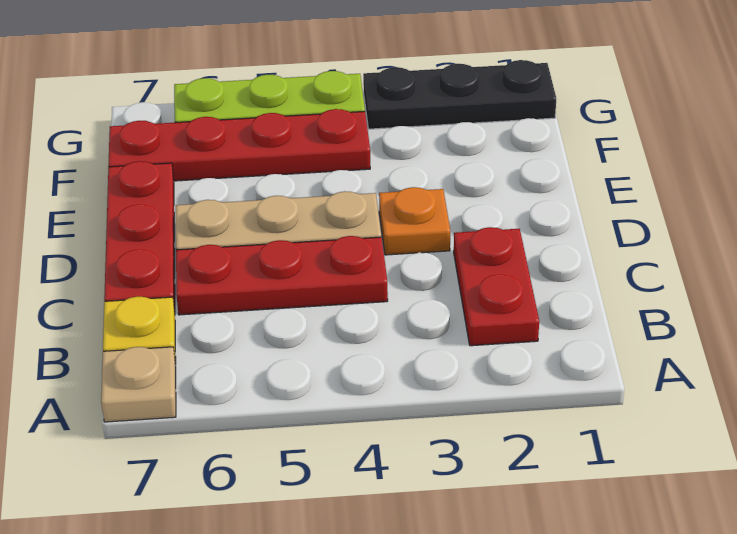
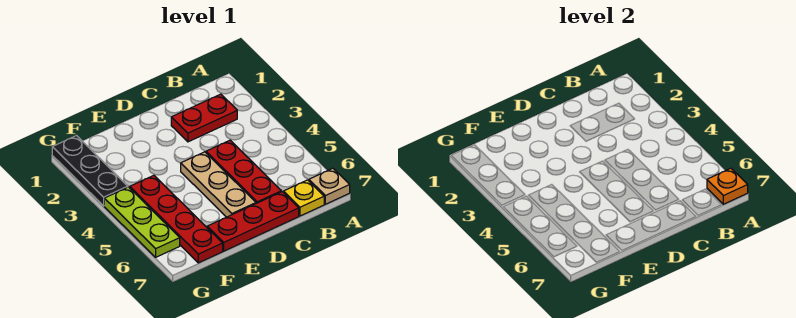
orange plate D3 level 1 -> orange plate A7 level 2

